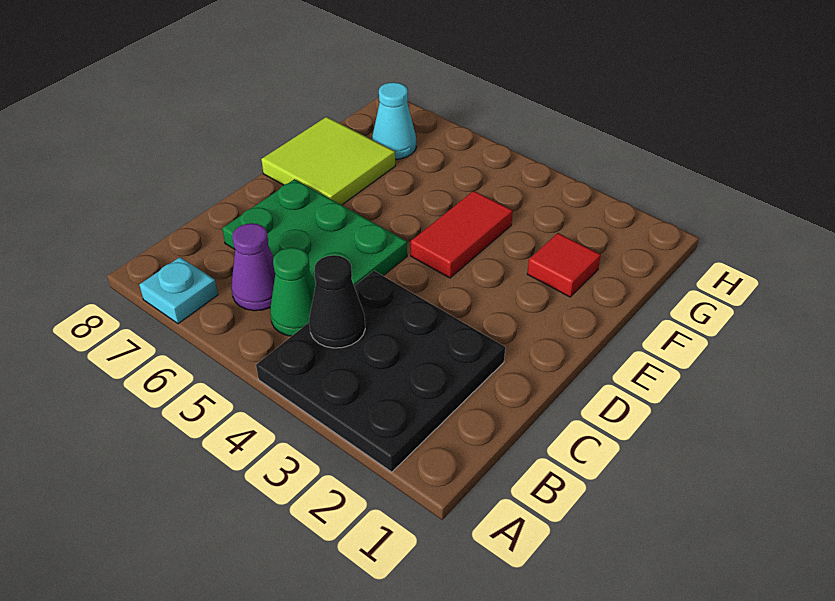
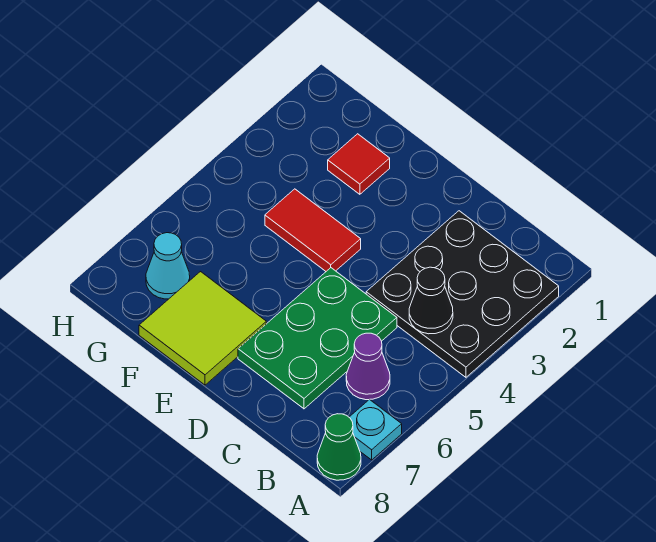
green cone B5 level 1 -> green cone A8 level 1

